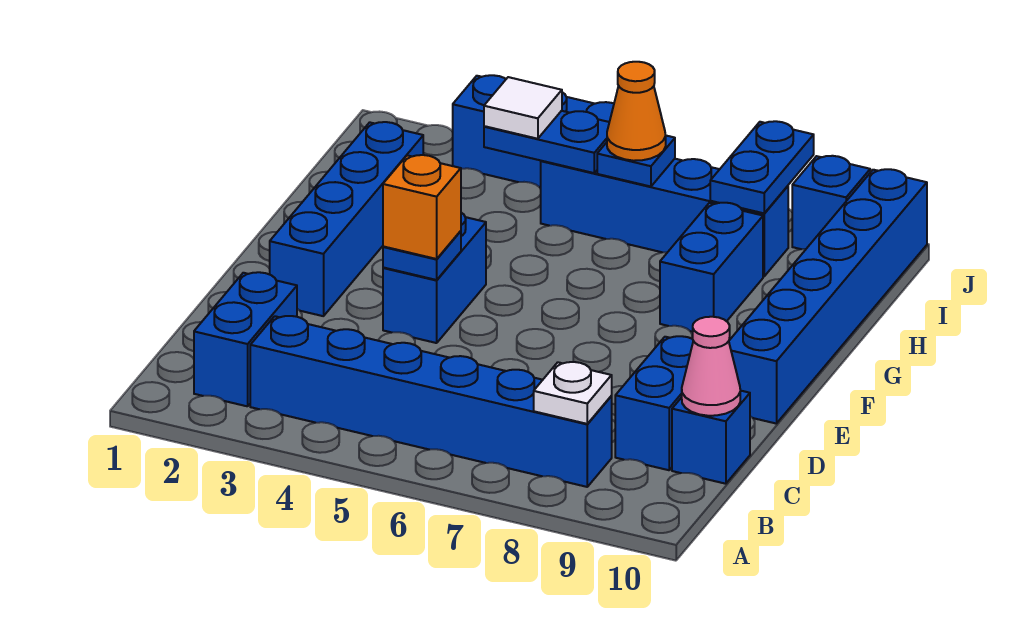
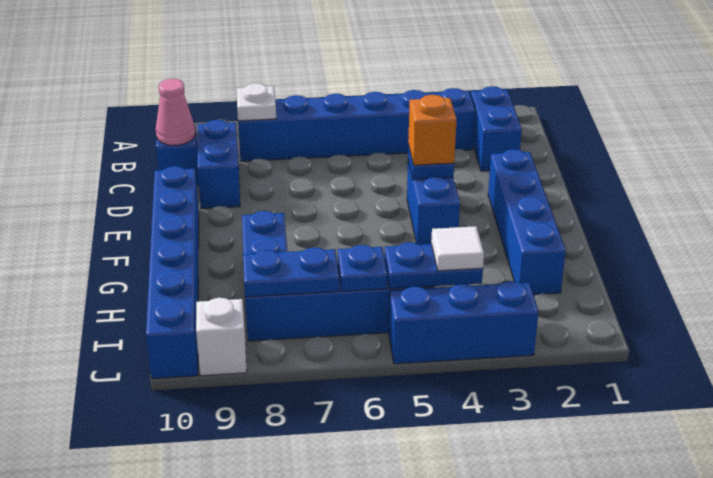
orange cone I6 level 3 -> none
blue plate I8:J8 level 2 -> blue plate I7:I8 level 2
blue brick J9 level 1 -> white brick J9 level 1

